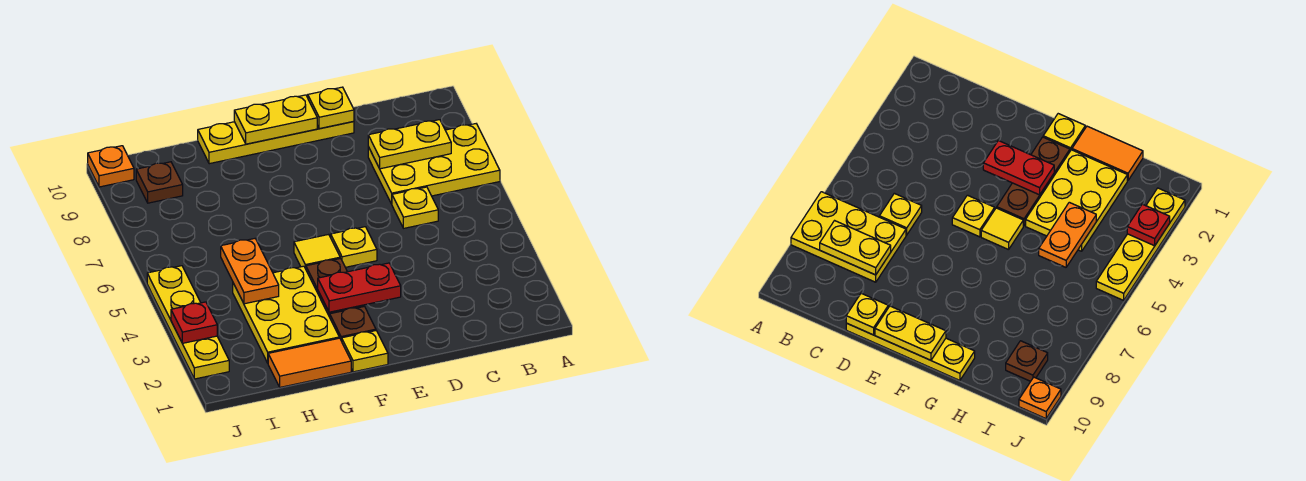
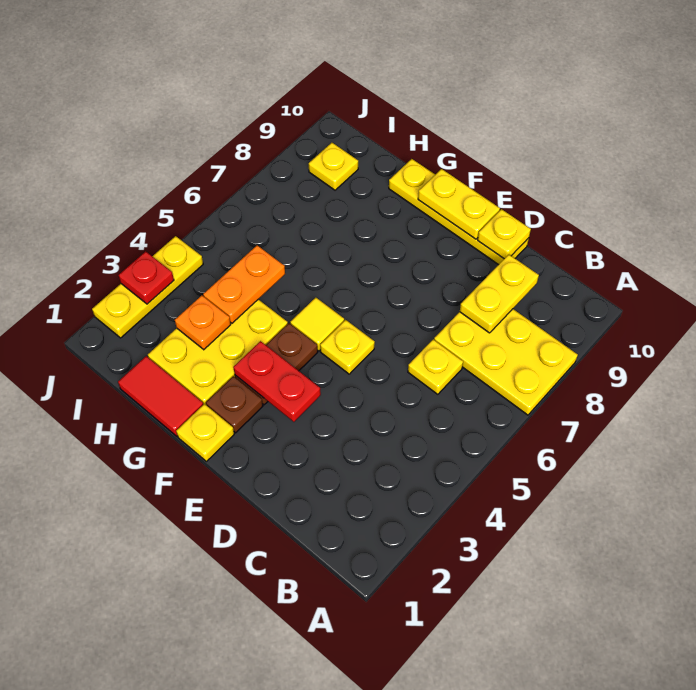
yellow plate B8:C8 level 2 -> yellow plate C8:C9 level 2
orange tile G1:H1 level 1 -> red tile G1:H1 level 1
brown plate I9 level 1 -> yellow plate I9 level 1
yellow plate J2:J5 level 1 -> yellow plate J2:J4 level 1
orange plate J10 level 1 -> orange plate H3 level 2

